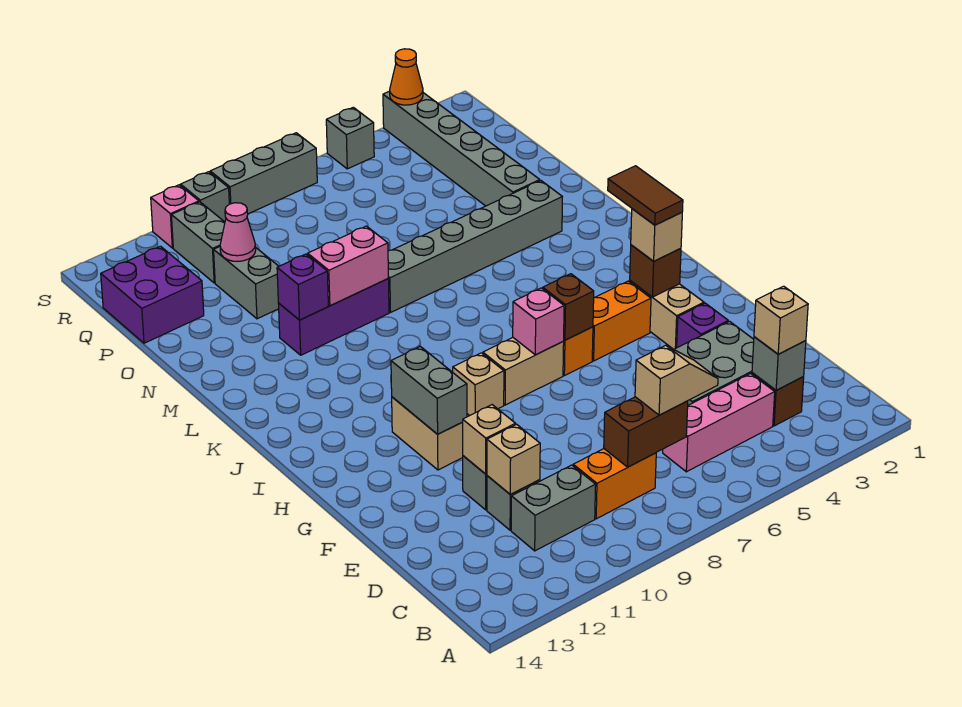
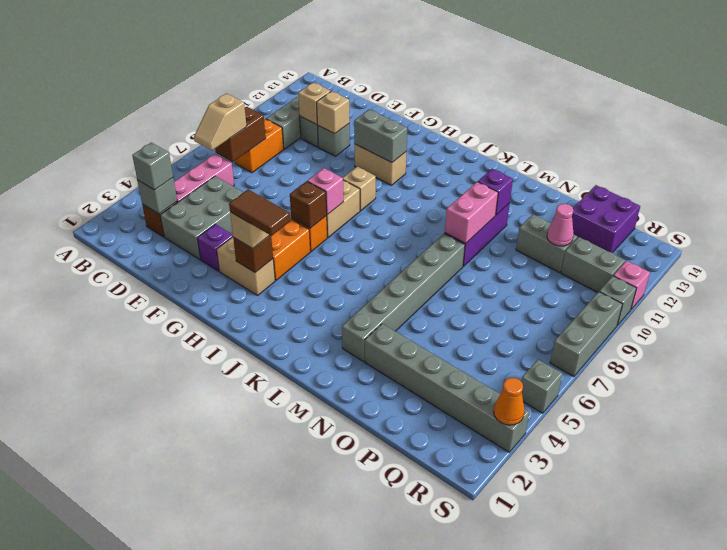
tan brick C3 level 3 -> grey brick C3 level 3

